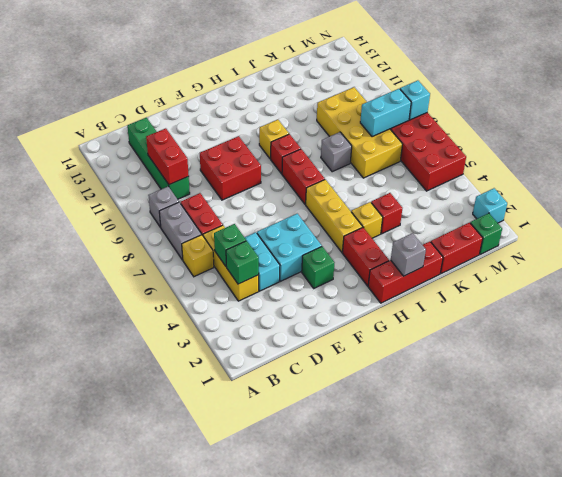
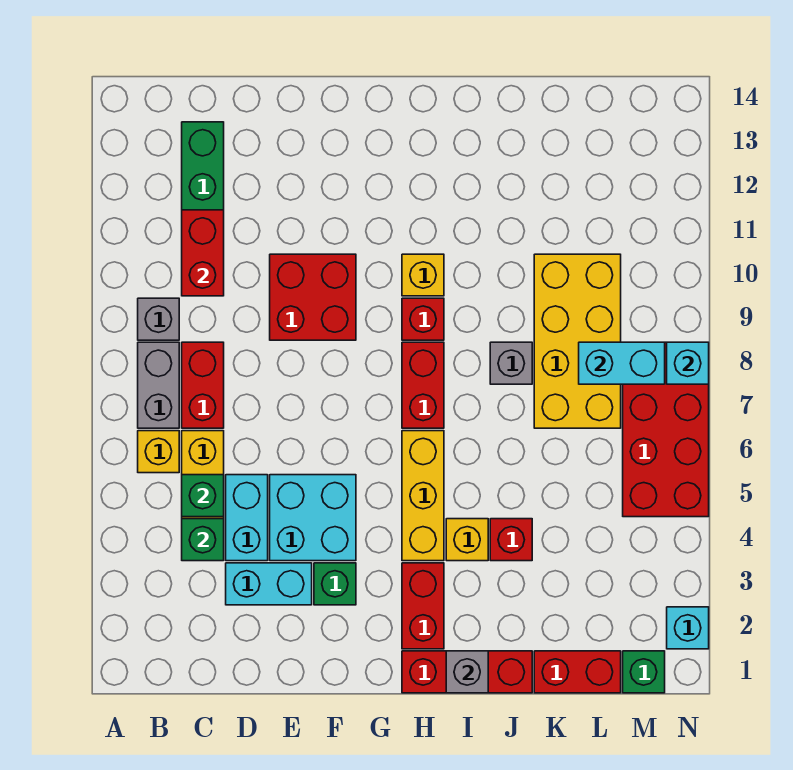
none -> cyan brick D3:E3 level 1

